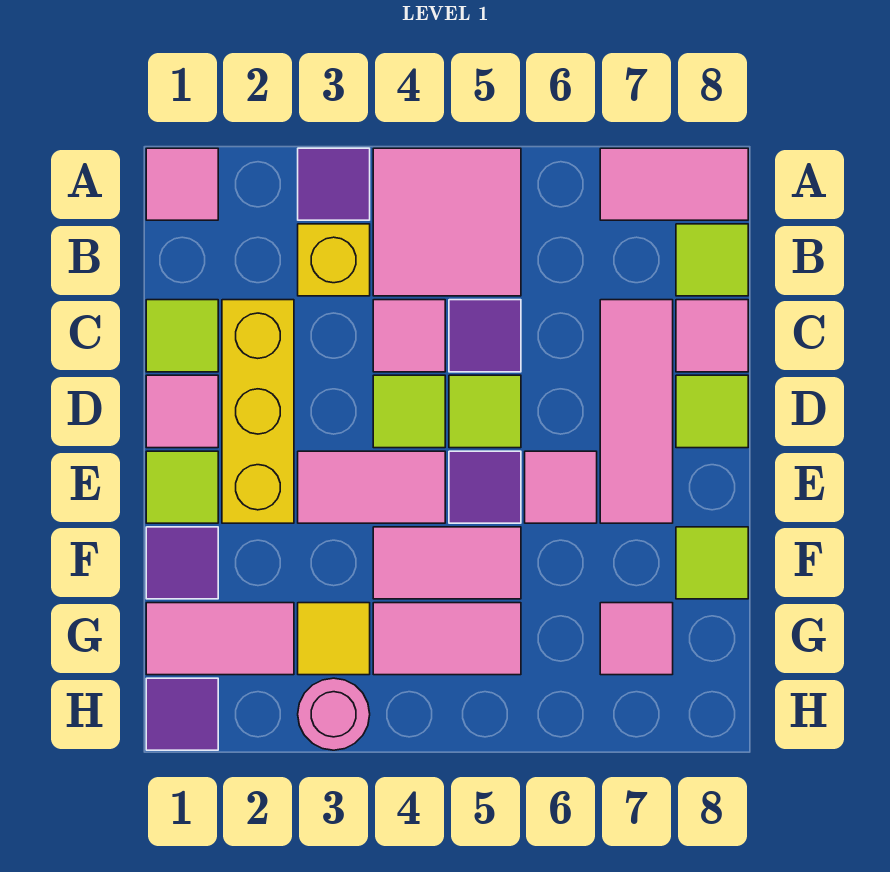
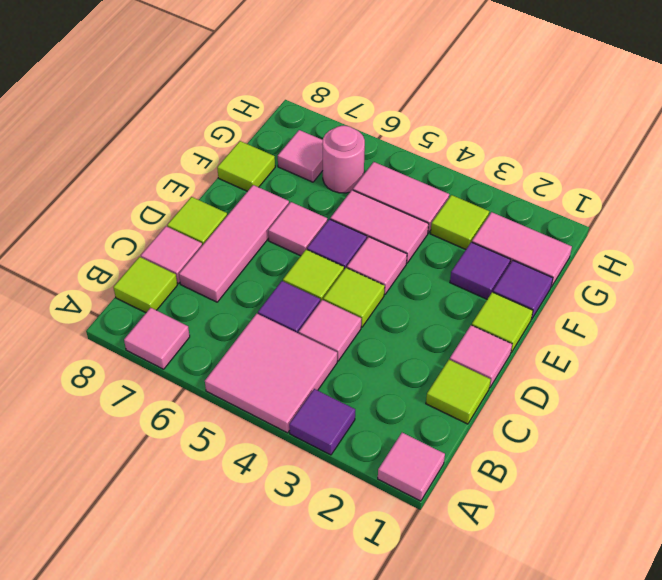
pink tile A7:A8 level 1 -> pink tile A7 level 1
yellow brick B3 level 1 -> none
yellow brick C2:E2 level 1 -> none
pink tile E3:E4 level 1 -> pink tile E4 level 1
yellow tile G3 level 1 -> lime tile G3 level 1
purple tile H1 level 1 -> purple tile F2 level 1
pink round brick H3 level 1 -> pink round brick G6 level 1

